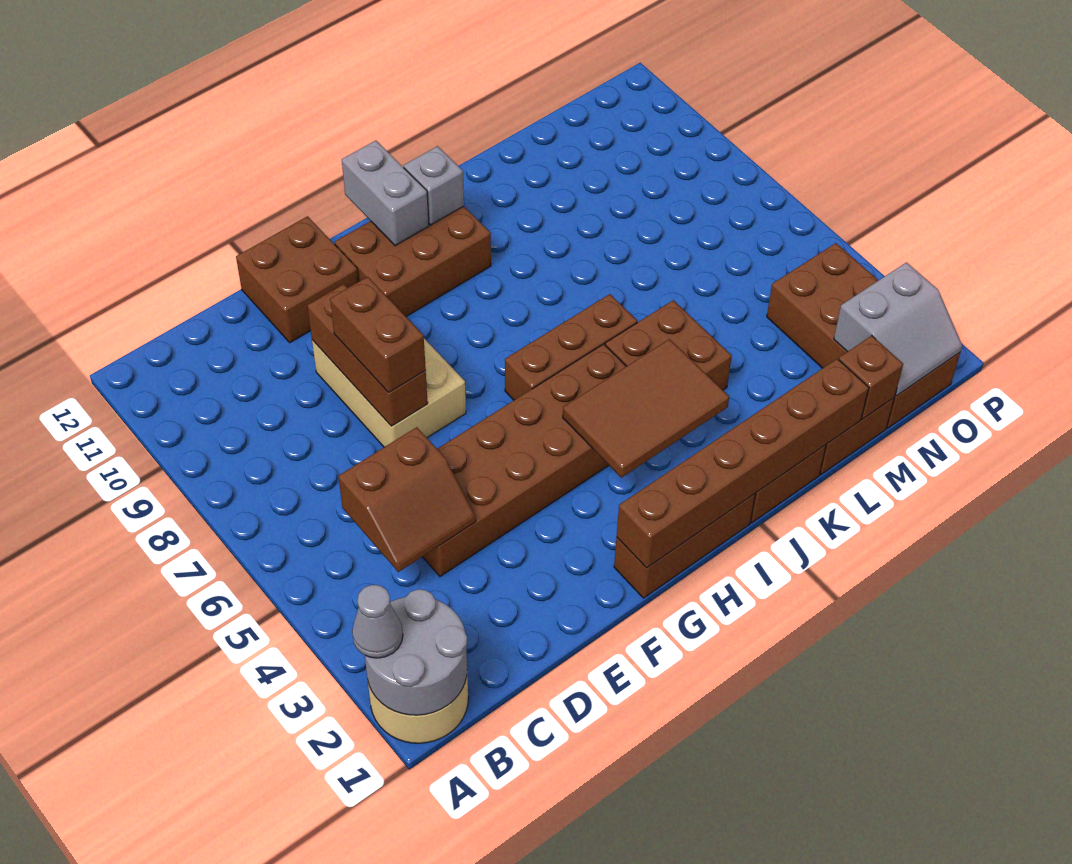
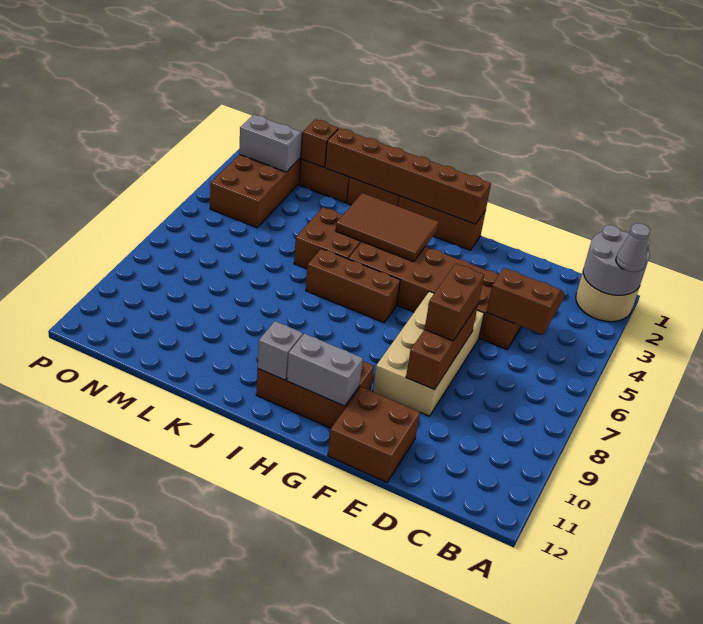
tan brick E7:F9 level 1 -> tan brick E6:F9 level 1
grey brick H11:H12 level 2 -> grey brick G11:H11 level 2

